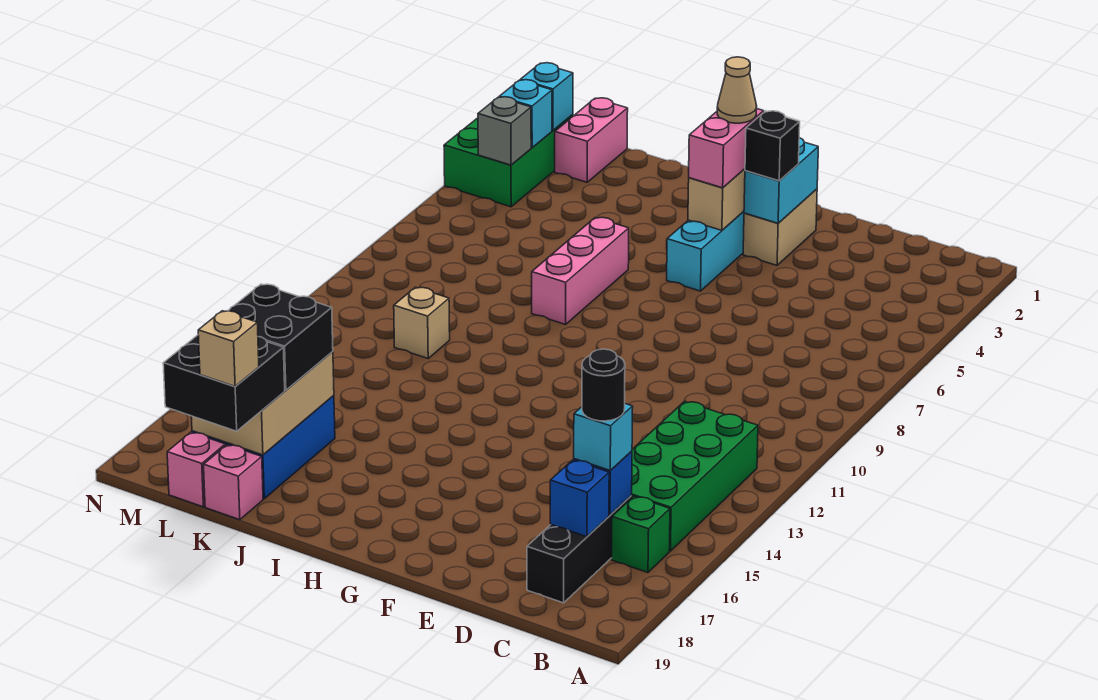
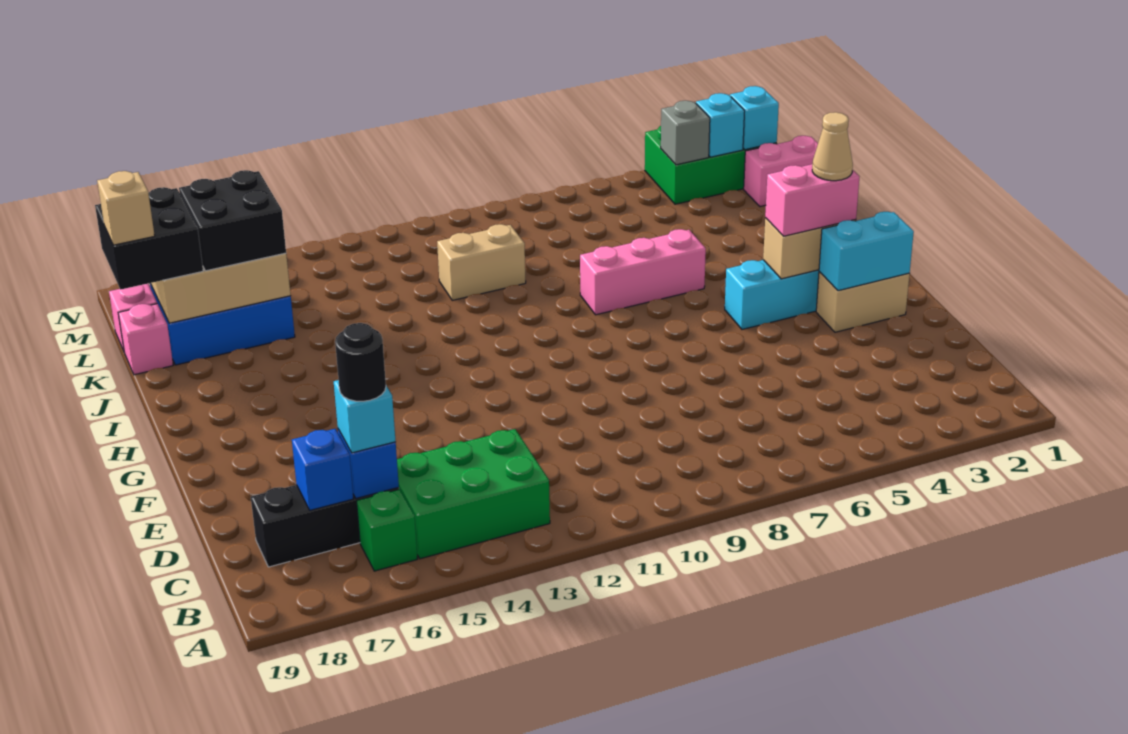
green brick B12:C15 level 1 -> green brick B13:C15 level 1
black brick F3 level 3 -> none
tan brick K11 level 1 -> tan brick K10:K11 level 1

